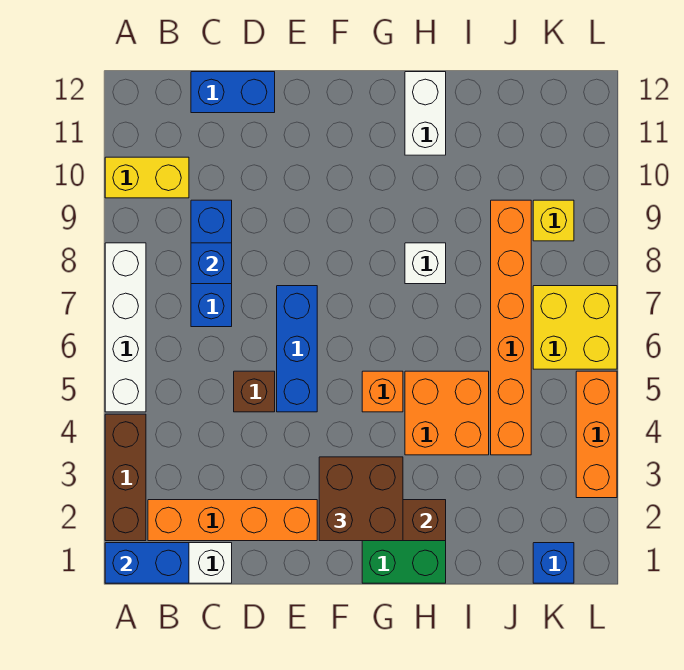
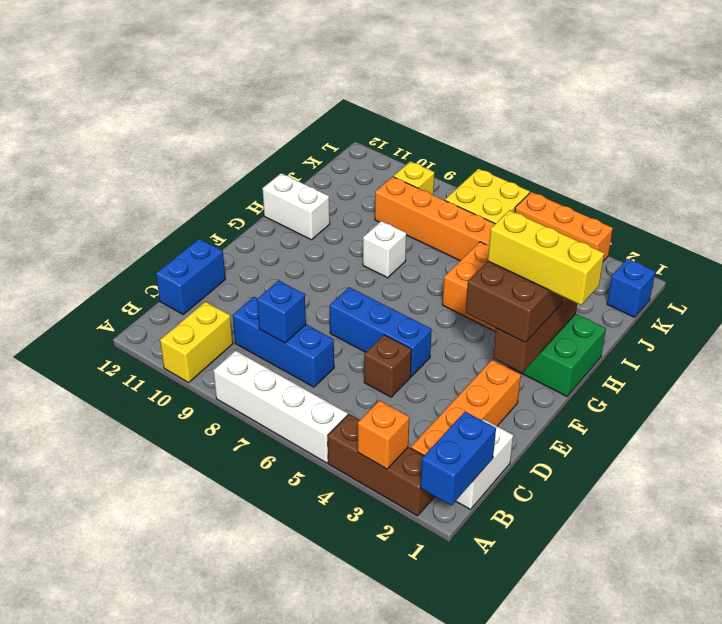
none -> yellow brick G1:G3 level 4
orange brick G5 level 1 -> orange brick A3 level 2

